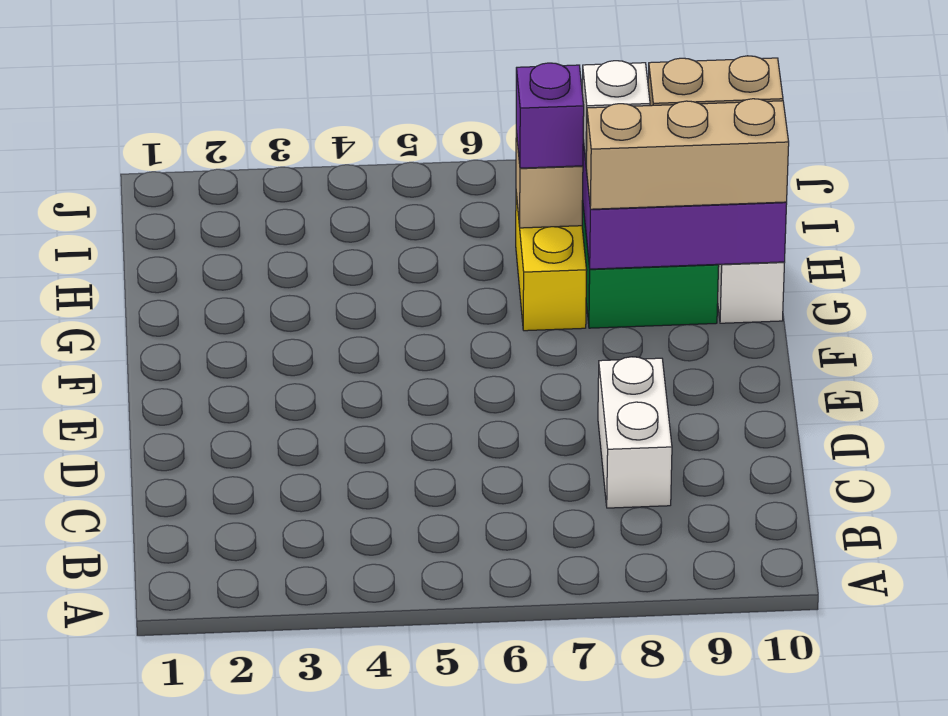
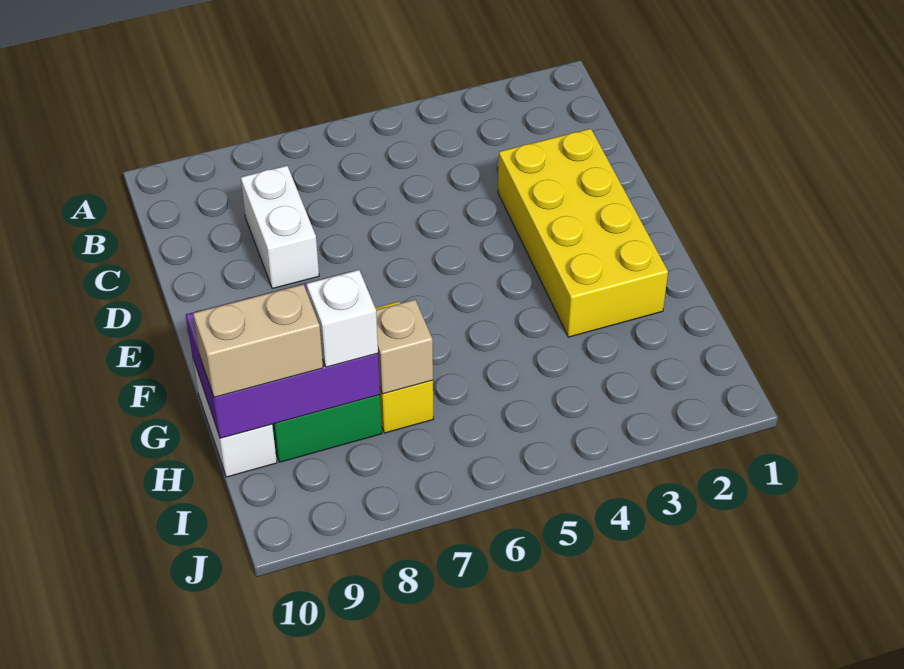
none -> yellow brick D2:G3 level 1
tan brick G8:G10 level 3 -> none
purple brick H7 level 3 -> none

